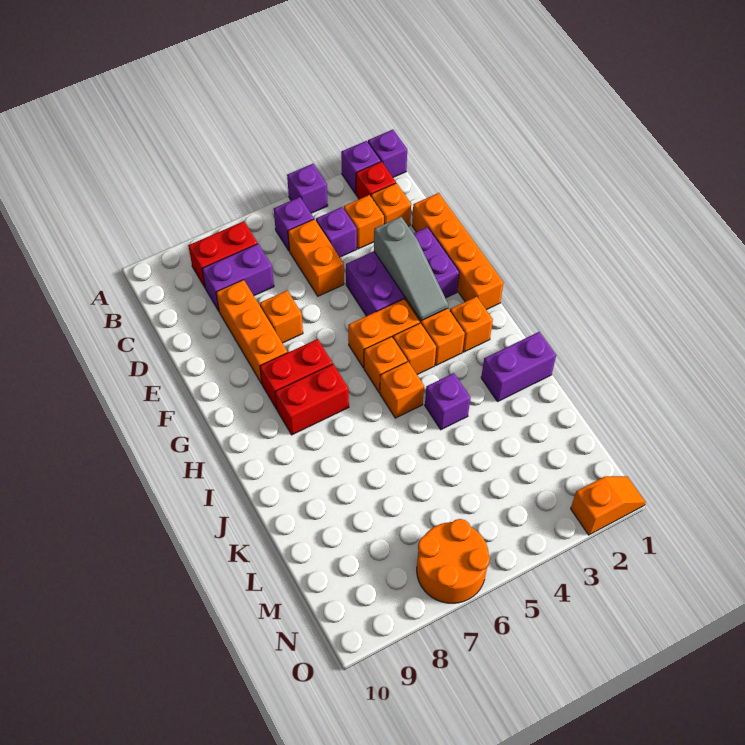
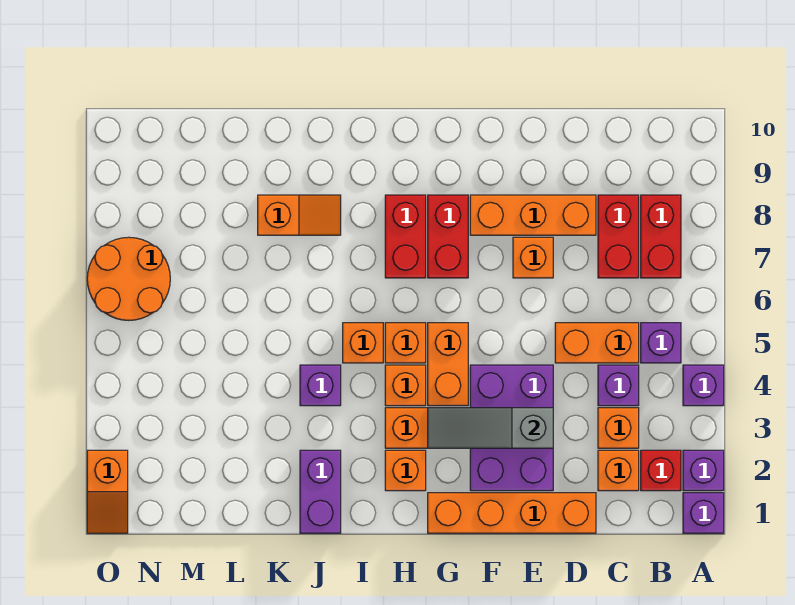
purple brick C7:C8 level 1 -> red brick C7:C8 level 1
none -> orange slope J8:K8 level 1 top K

